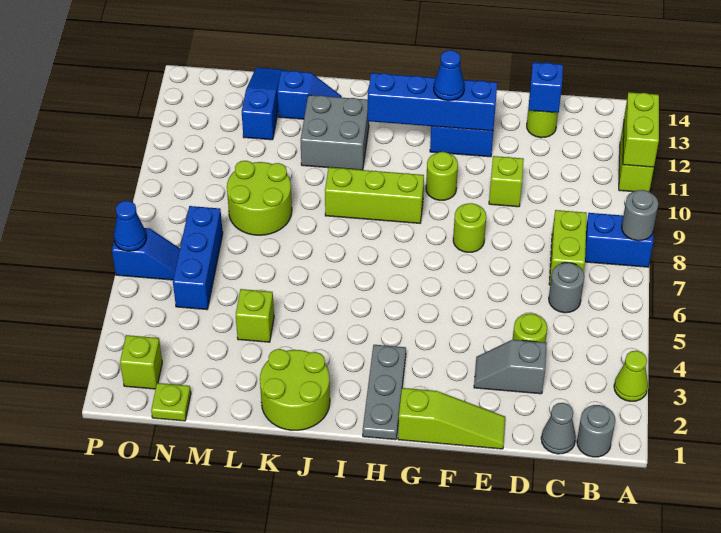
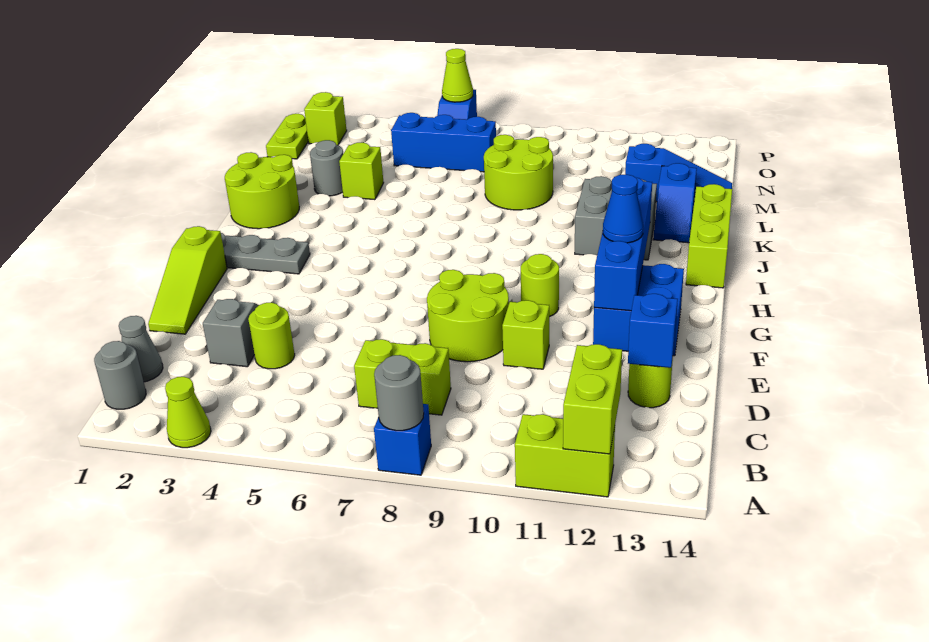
blue brick A8:B8 level 1 -> blue brick A8 level 1
lime brick A11:A12 level 2 -> lime brick A12:B12 level 2
grey round brick C6 level 1 -> grey round brick L3 level 1
lime round brick F8 level 1 -> lime round brick E8:F9 level 1
lime brick H9:J9 level 1 -> lime brick I14:K14 level 1
lime plate N1 level 1 -> lime plate N1:O1 level 1
blue cone P6 level 2 -> lime cone P6 level 2

